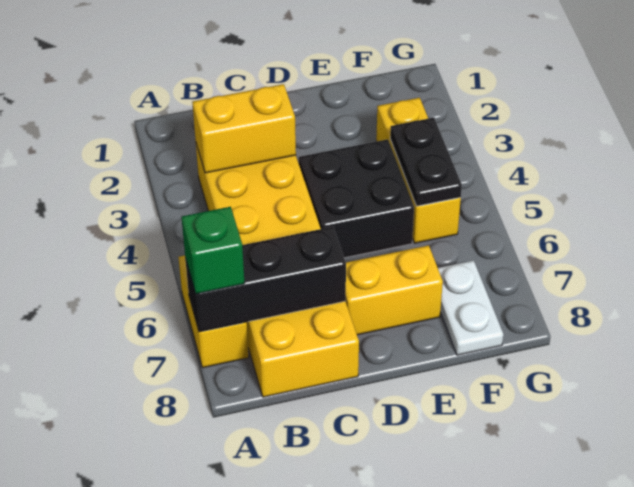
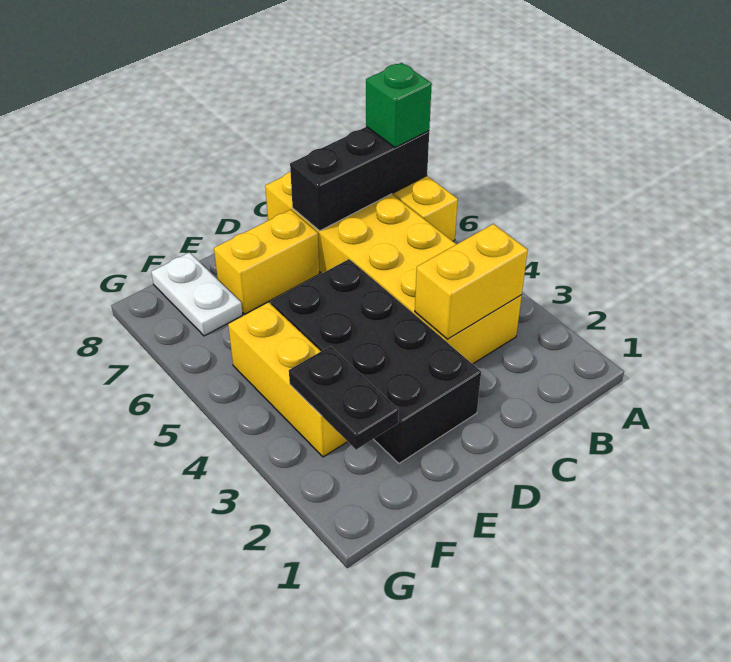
black brick D4:E5 level 1 -> black brick D2:E5 level 1
black plate F4:F5 level 2 -> black plate F2:F3 level 2

